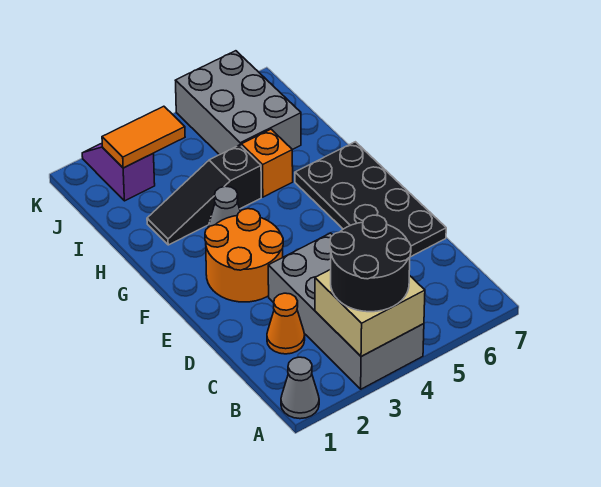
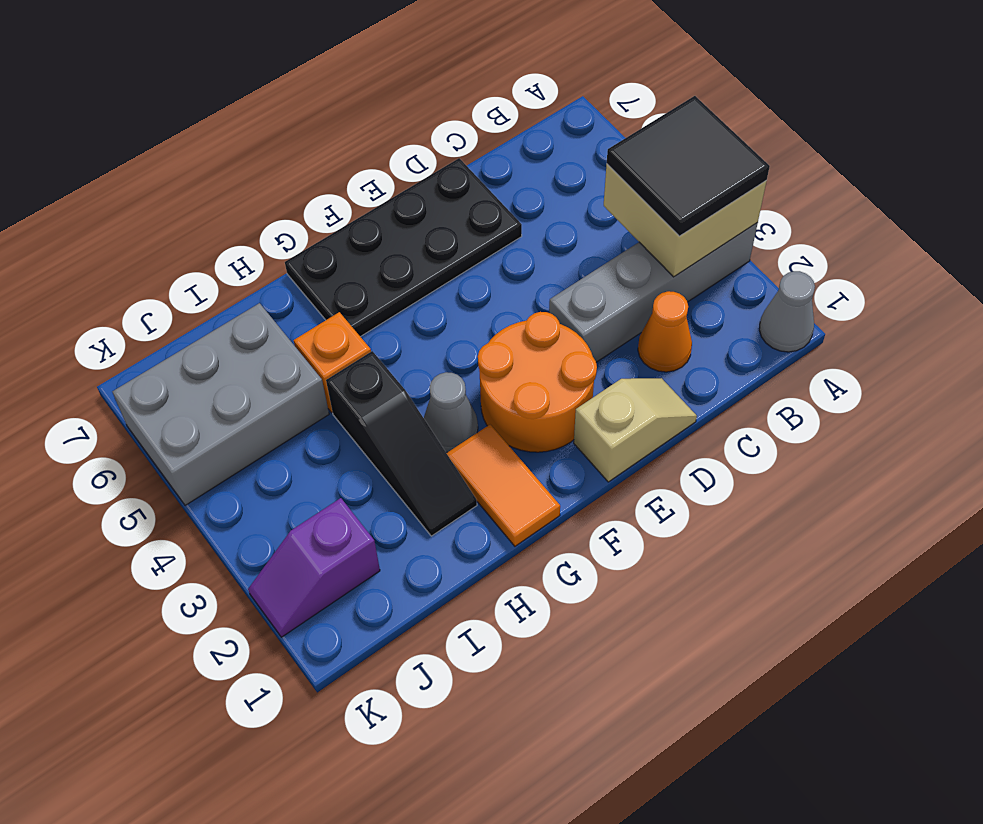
grey brick A3:D4 level 1 -> grey brick A3:D3 level 1
black round brick A3:B4 level 3 -> black tile A3:B4 level 3
none -> tan slope D1:E1 level 1 top E
orange tile J2:J3 level 2 -> orange tile G1:G2 level 1

